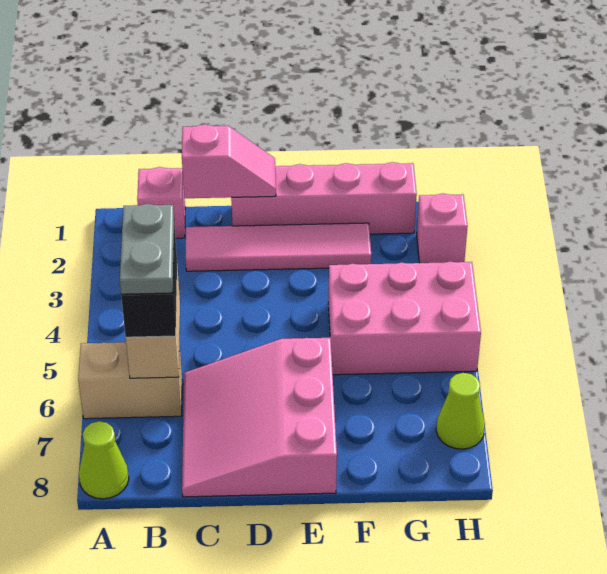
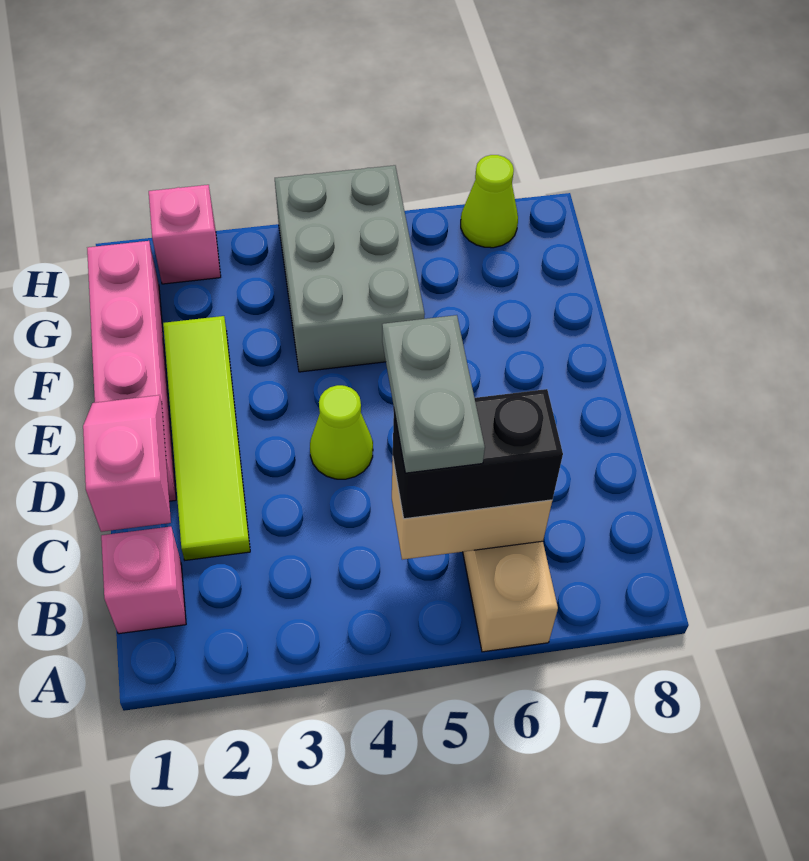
lime cone A8 level 1 -> lime cone D4 level 1
grey plate B5:B6 level 4 -> grey plate B5:C5 level 4
pink tile C2:F2 level 1 -> lime tile C2:F2 level 1
pink slope C6:E8 level 1 top E -> none
pink brick F4:H5 level 1 -> grey brick F4:H5 level 1

